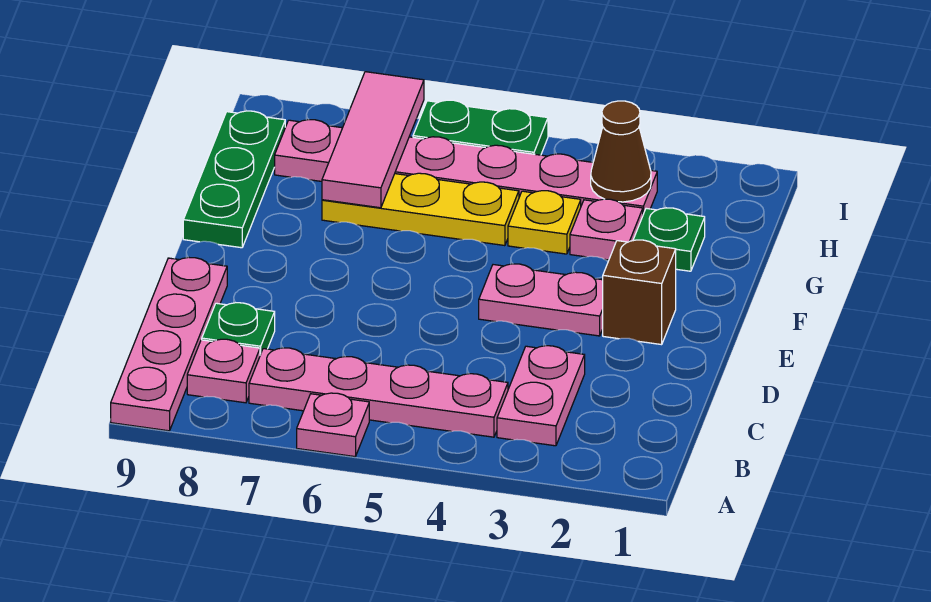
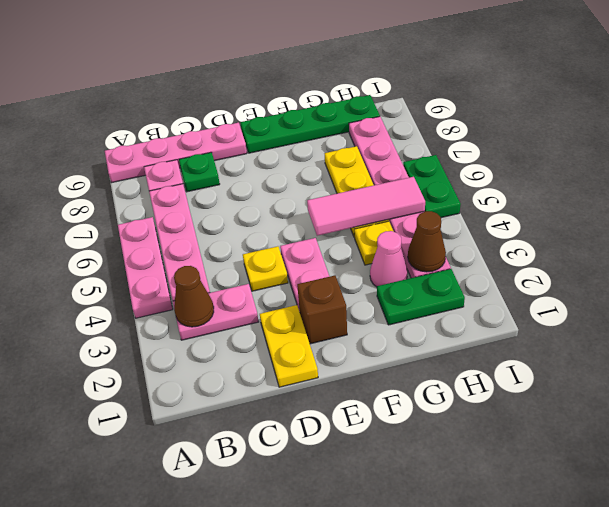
pink plate A6 level 1 -> pink plate A4:A6 level 1
none -> brown cone B3 level 2
none -> yellow plate D1:D2 level 1
none -> yellow plate D4 level 1
green plate F9:H9 level 1 -> green plate E9:H9 level 1
green plate G2 level 1 -> green plate G2:H2 level 1
pink plate G3 level 1 -> pink cone G3 level 1
pink tile G7:I7 level 2 -> pink tile F5:H5 level 2

